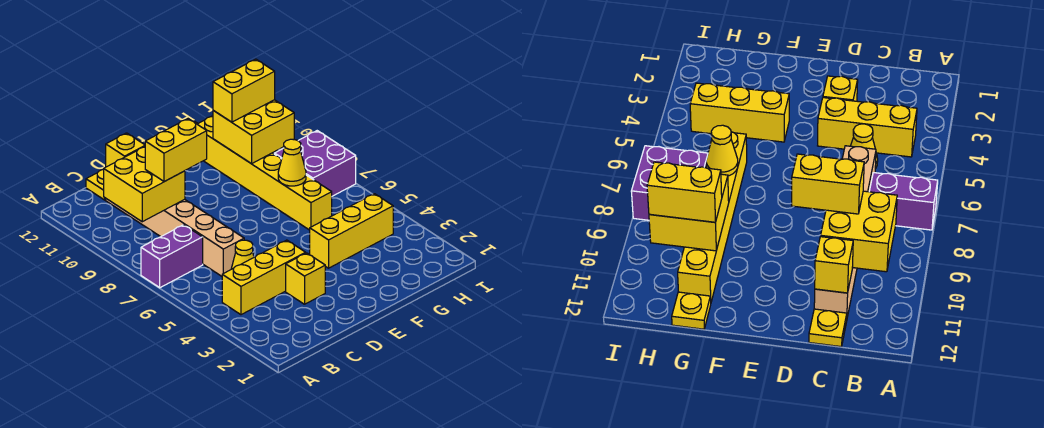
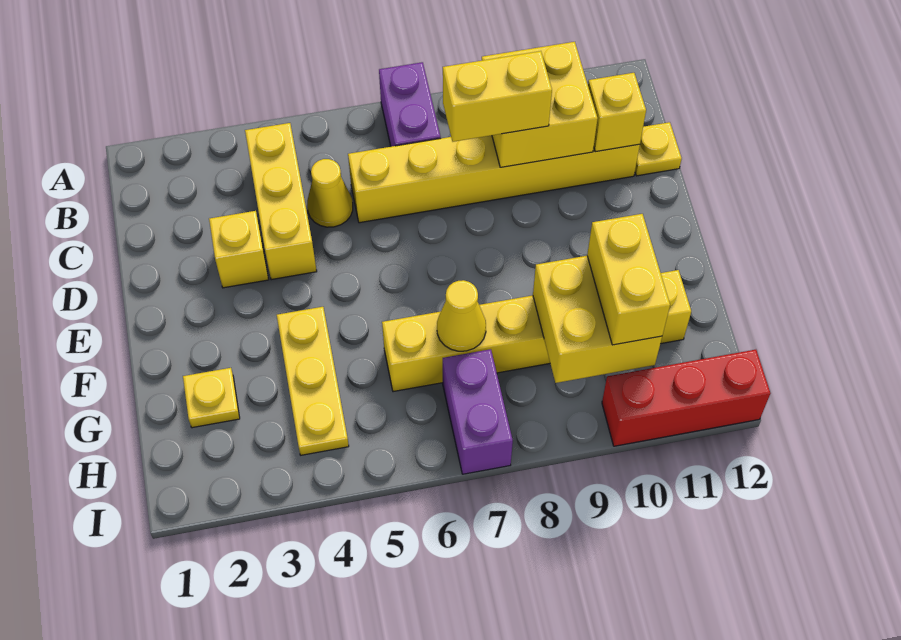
tan brick C6:C11 level 1 -> yellow brick C6:C11 level 1
yellow brick C9:D9 level 3 -> yellow brick C8:C9 level 3
yellow brick F4:H4 level 1 -> yellow plate F4:H4 level 1
yellow plate G12 level 1 -> yellow plate G2 level 1
purple brick H7:I8 level 1 -> purple brick H7:I7 level 1
none -> red brick I10:I12 level 1

